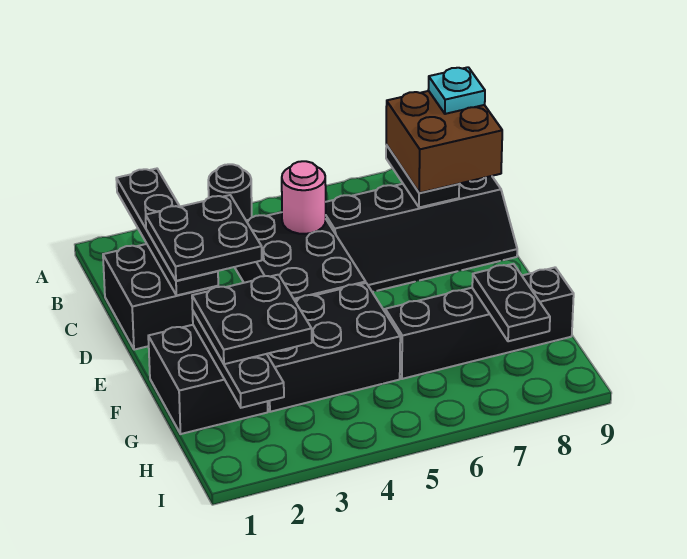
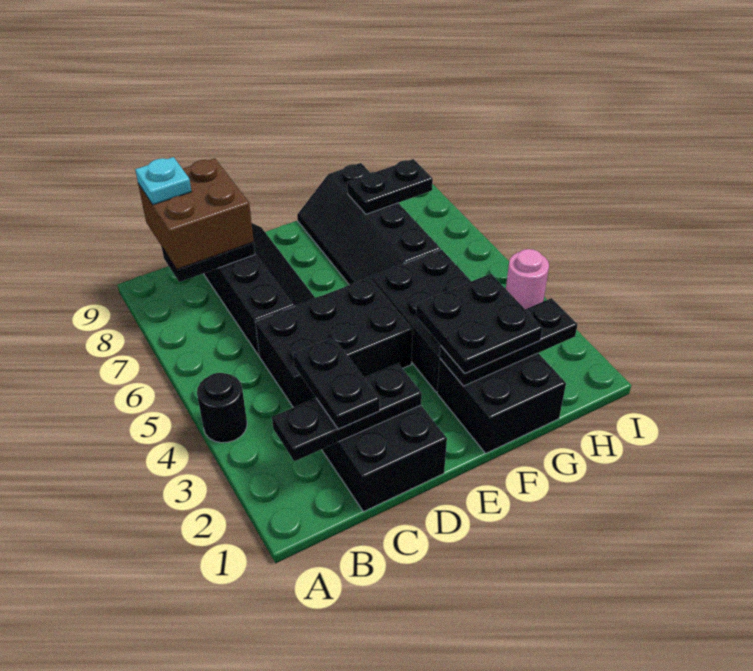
black plate A2:D2 level 2 -> black plate B2:D2 level 2
black plate C2:D3 level 3 -> black plate C2:C3 level 3
pink round brick C5 level 2 -> pink round brick I4 level 1

